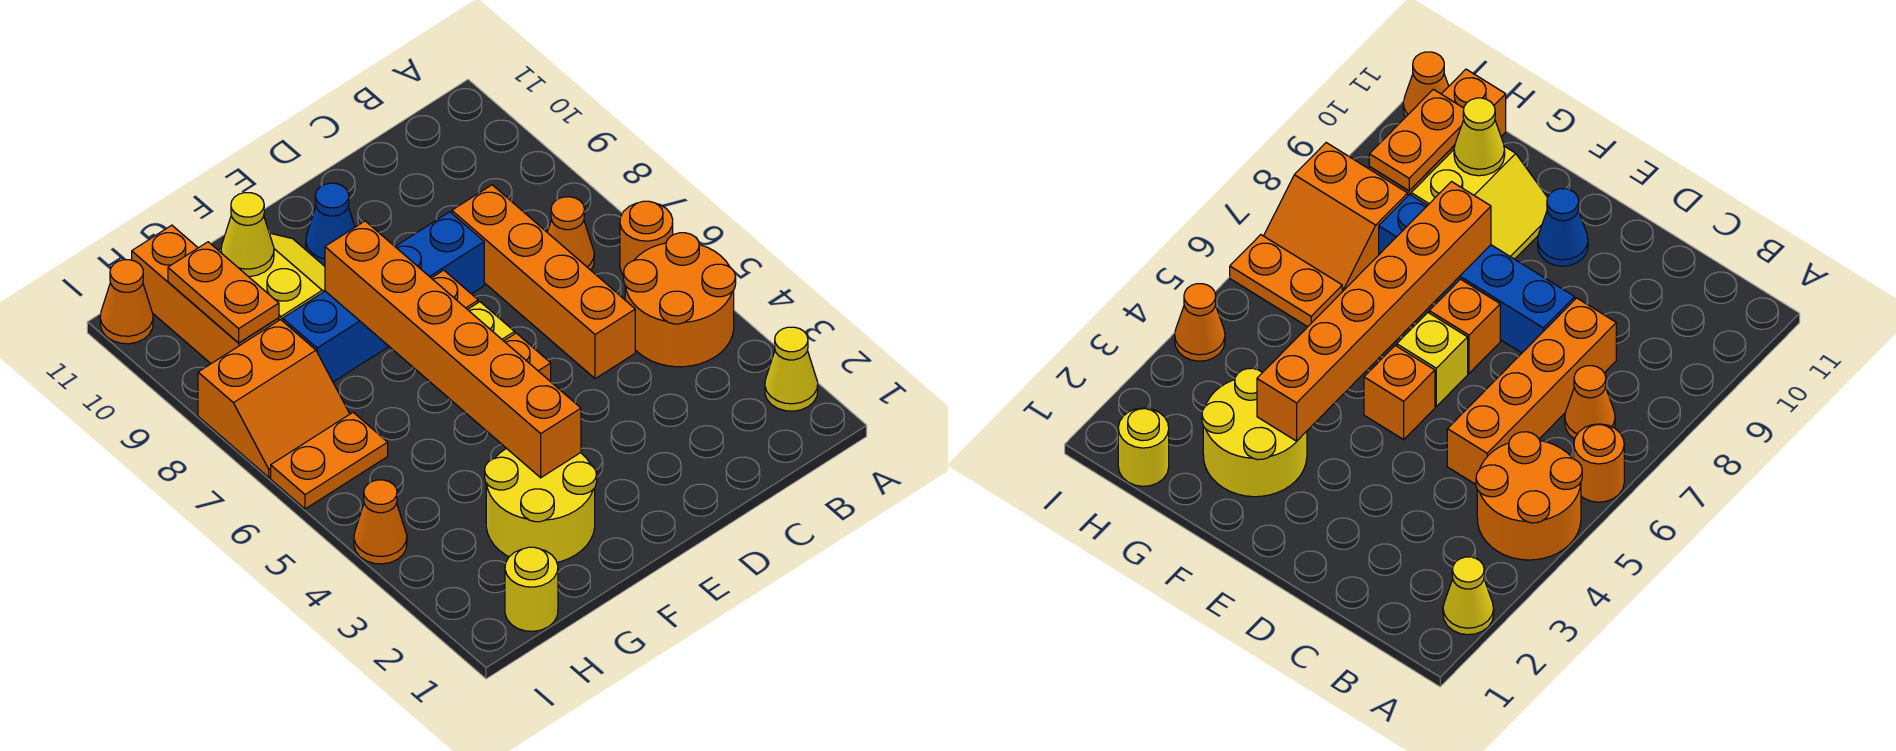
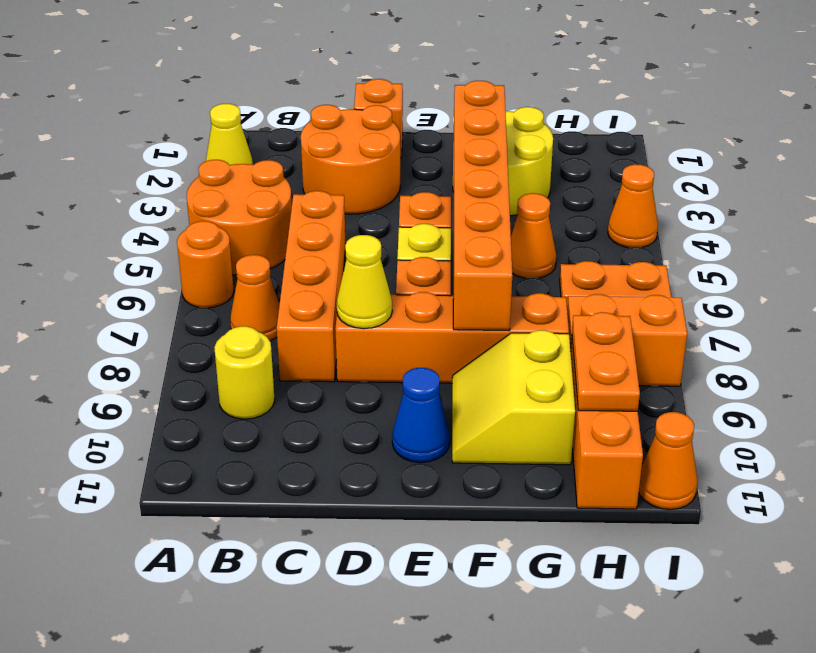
none -> orange round brick C2:D3 level 1
none -> orange brick D1 level 1
blue brick D8:G8 level 1 -> orange brick D8:G8 level 1
none -> orange cone G5 level 1
yellow cone G10 level 2 -> yellow cone D8 level 2
yellow round brick H1 level 1 -> yellow round brick B9 level 1

